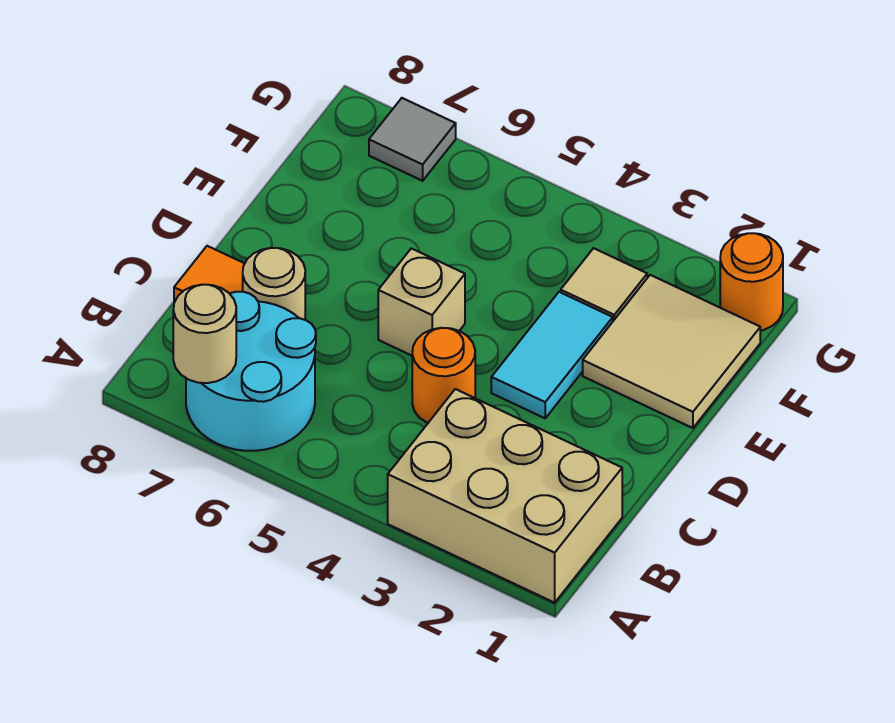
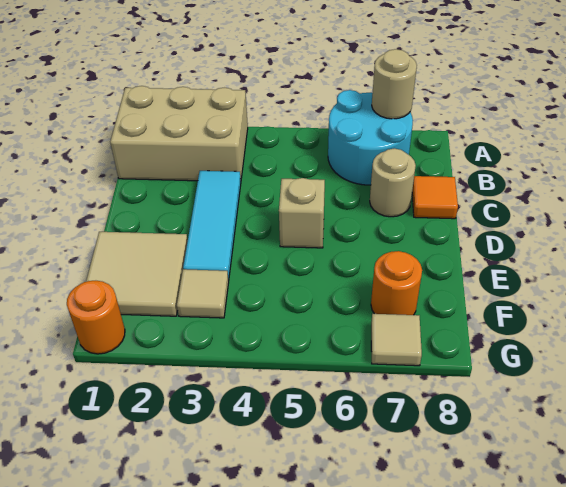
orange round brick C4 level 1 -> orange round brick F7 level 1
cyan tile D3:E3 level 1 -> cyan tile C3:E3 level 1
grey tile G7 level 1 -> tan tile G7 level 1

